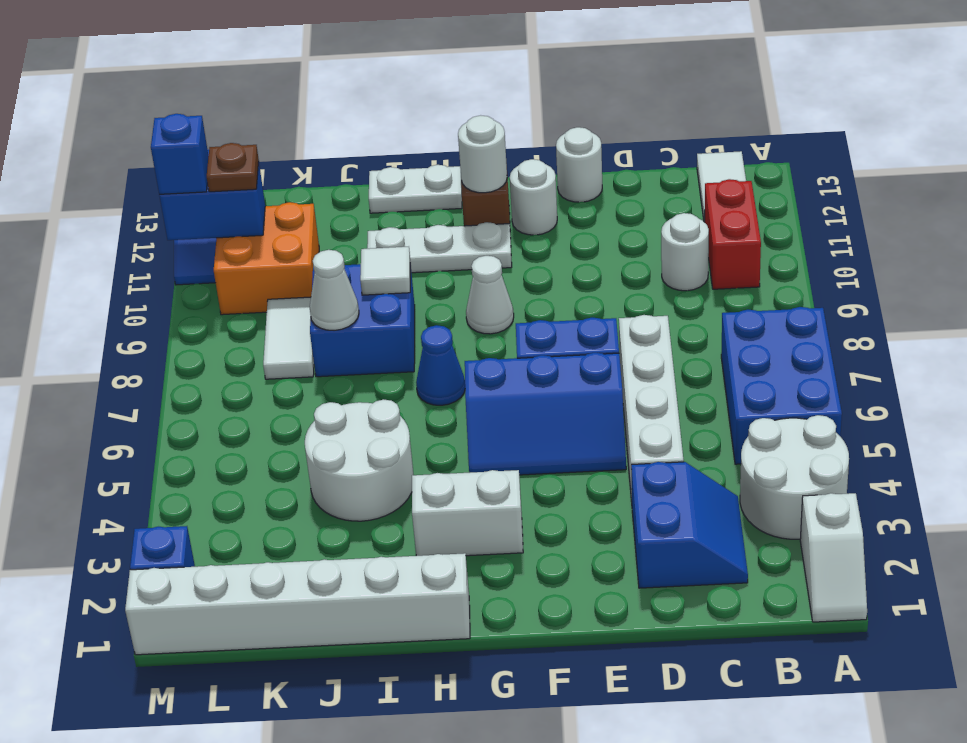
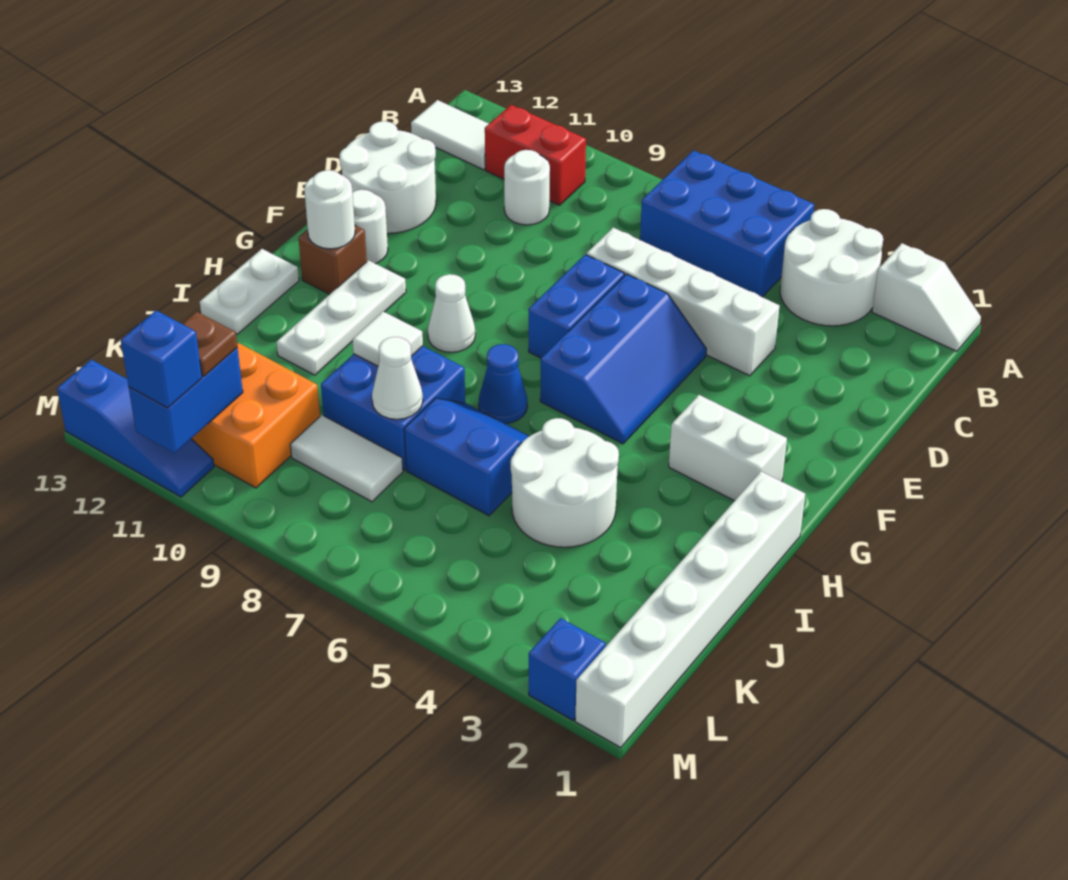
blue slope C2:D3 level 1 top D -> blue slope I6:J7 level 1 top J
white round brick E13 level 1 -> white round brick D12:E13 level 1
white brick G3:H3 level 1 -> white brick G2:G3 level 1

